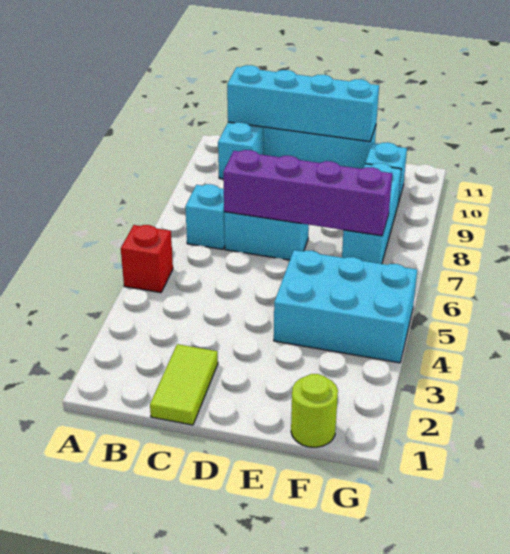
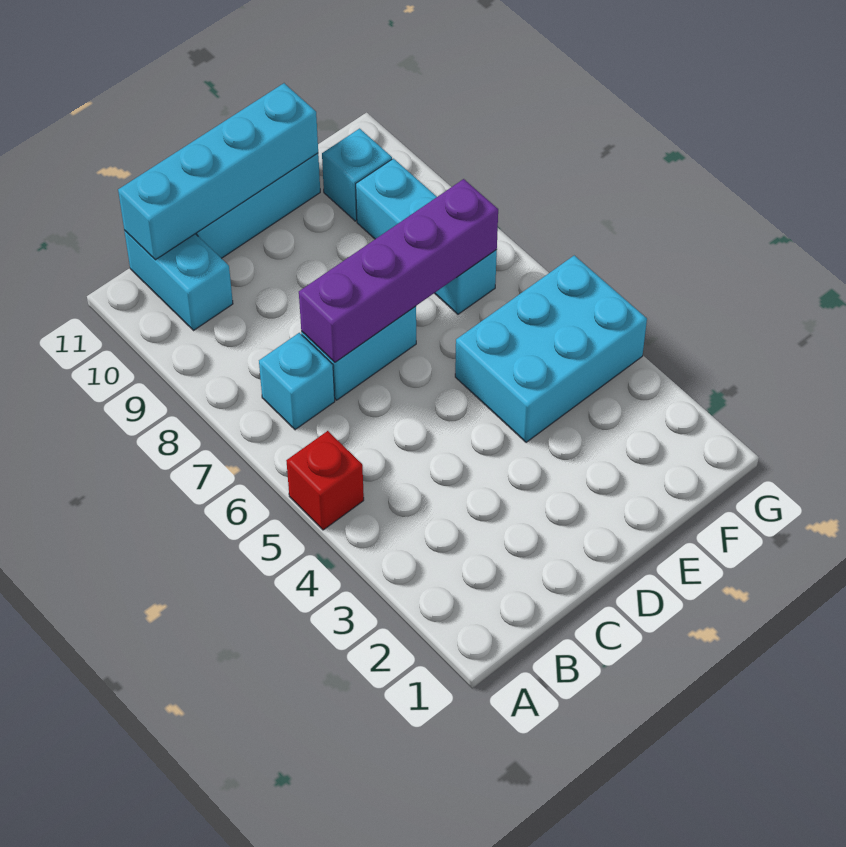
lime tile C1:C2 level 1 -> none
lime round brick F1 level 1 -> none

